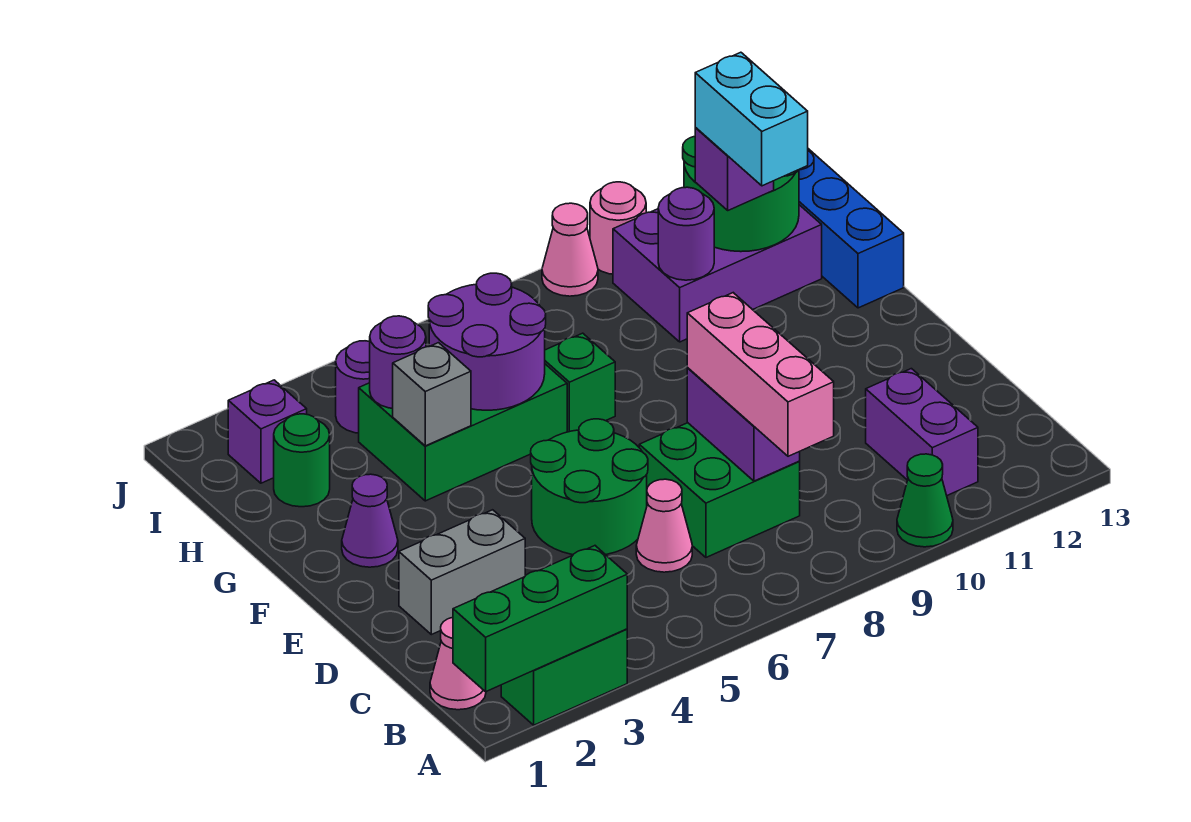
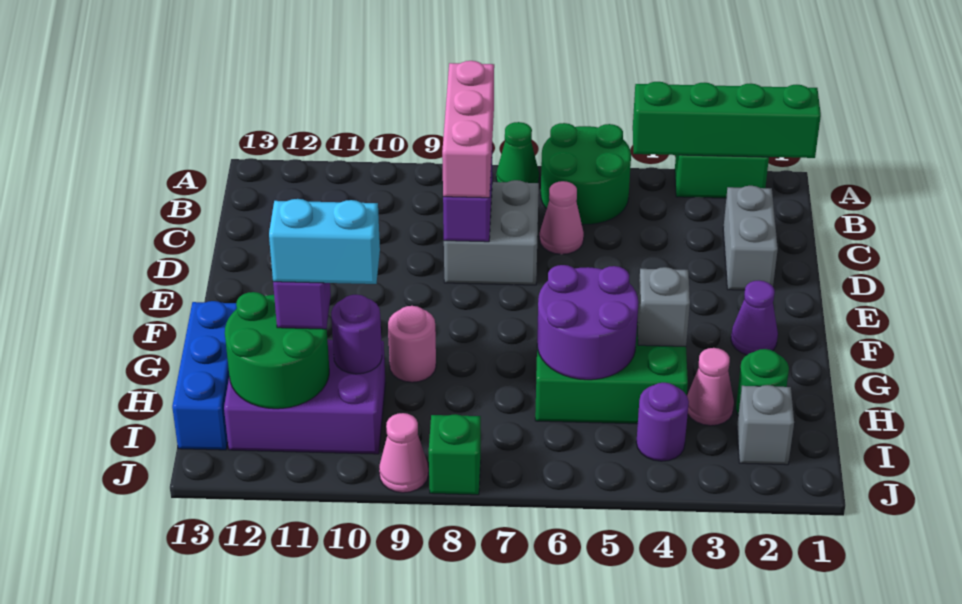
green brick A1:A3 level 2 -> green brick A1:A4 level 2
green cone A10 level 1 -> green cone A7 level 1
pink cone B1 level 1 -> pink cone H3 level 1
purple brick B11:C11 level 1 -> none
green brick C7:D8 level 1 -> grey brick C7:D8 level 1
grey brick D2:D3 level 1 -> grey brick C2:D2 level 1
green round brick D5:E6 level 1 -> green round brick A5:B6 level 1
green brick G7 level 1 -> green brick J8 level 1
cyan brick G11:H11 level 4 -> cyan brick H10:H11 level 4
purple round brick H4 level 2 -> none
purple brick I2 level 1 -> grey brick I2 level 1
pink round brick J10 level 1 -> pink round brick G9 level 1

